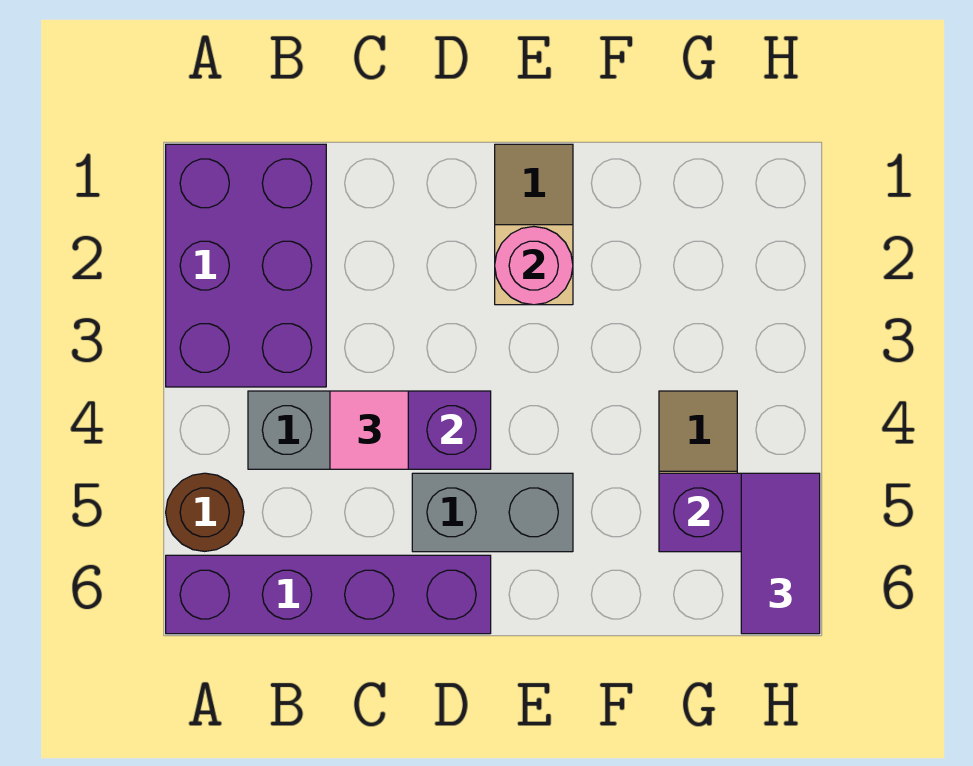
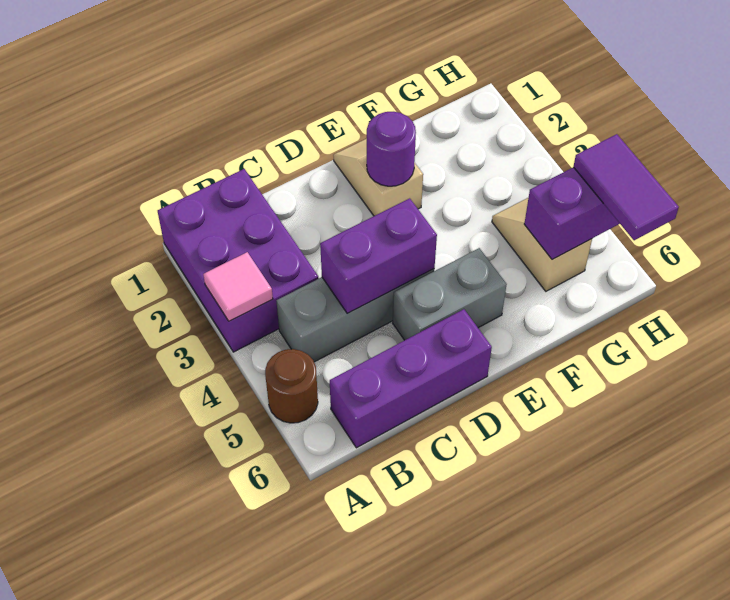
purple brick A6:D6 level 1 -> purple brick B6:D6 level 1
pink tile C4 level 3 -> pink tile A3 level 2
pink round brick E2 level 2 -> purple round brick E2 level 2

